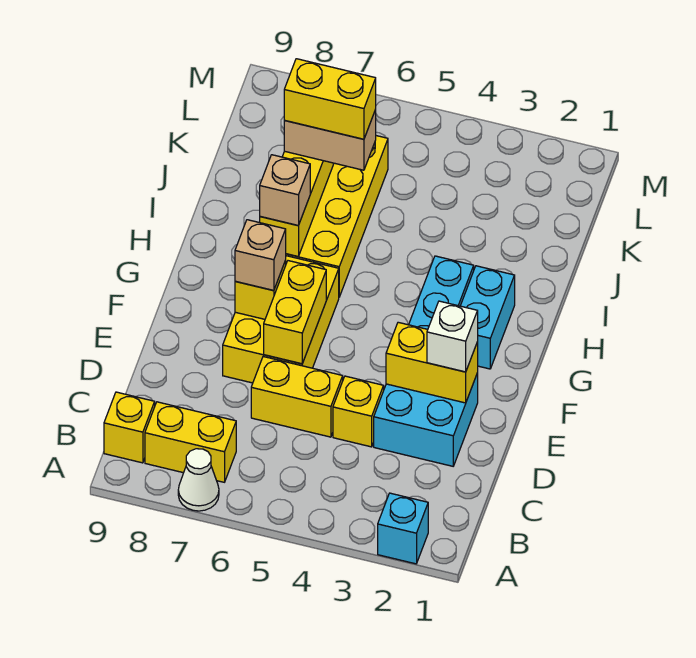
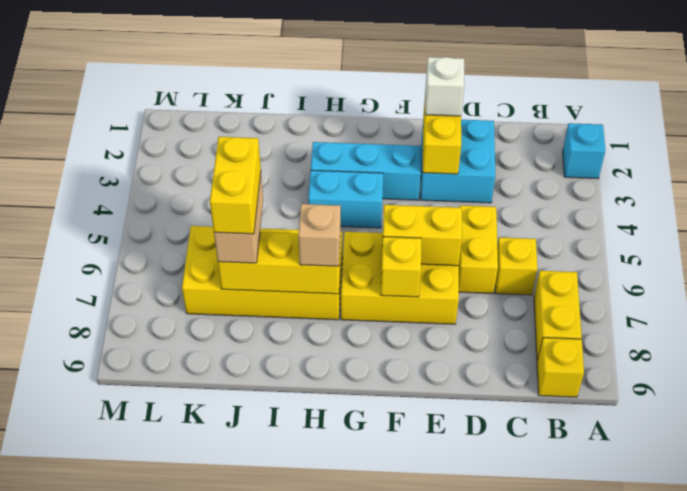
white cone A7 level 1 -> none
yellow brick D4 level 1 -> yellow brick C6 level 1
tan brick F7 level 3 -> none
cyan brick G2:H2 level 1 -> cyan brick G4:H4 level 1

